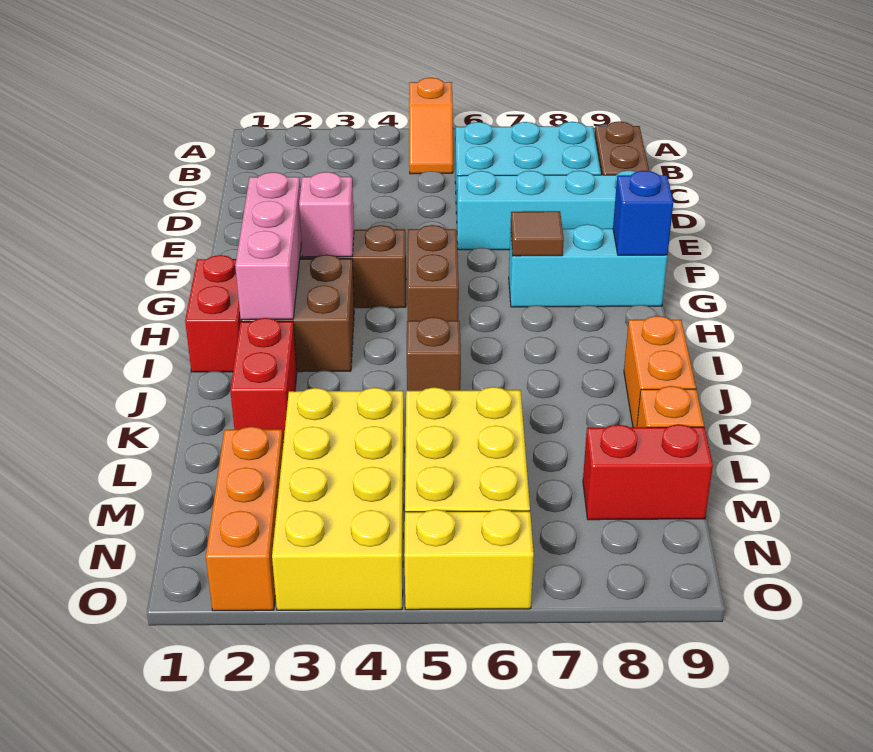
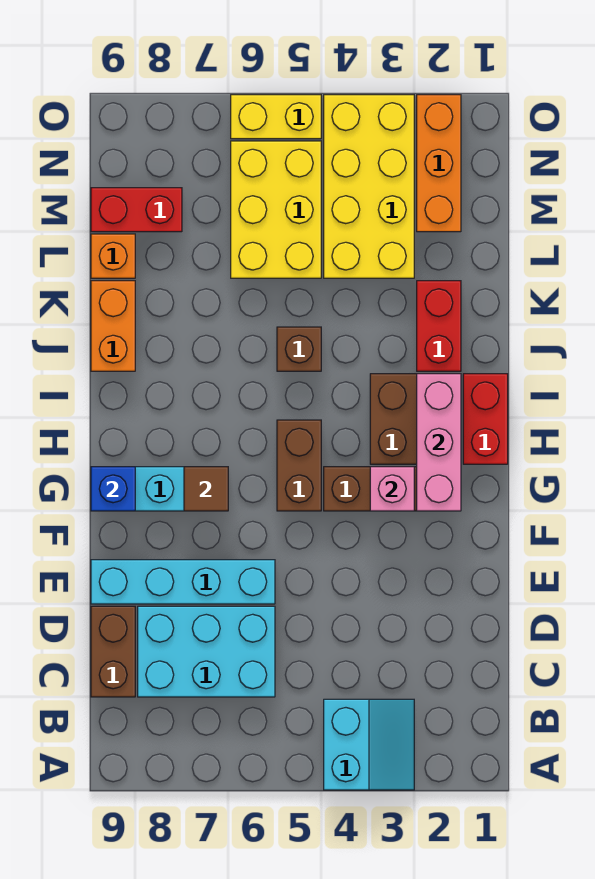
none -> cyan slope A3:B4 level 1 top 4
orange slope A5:B5 level 1 top A -> none

